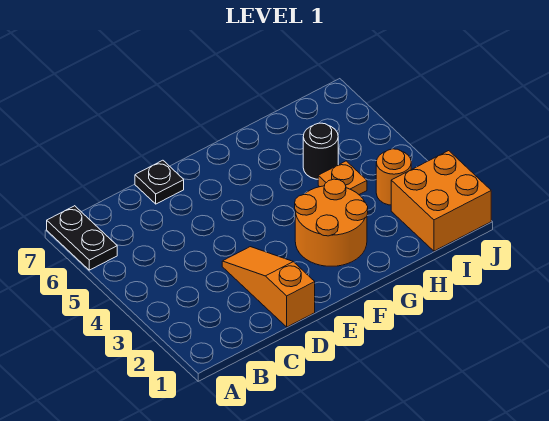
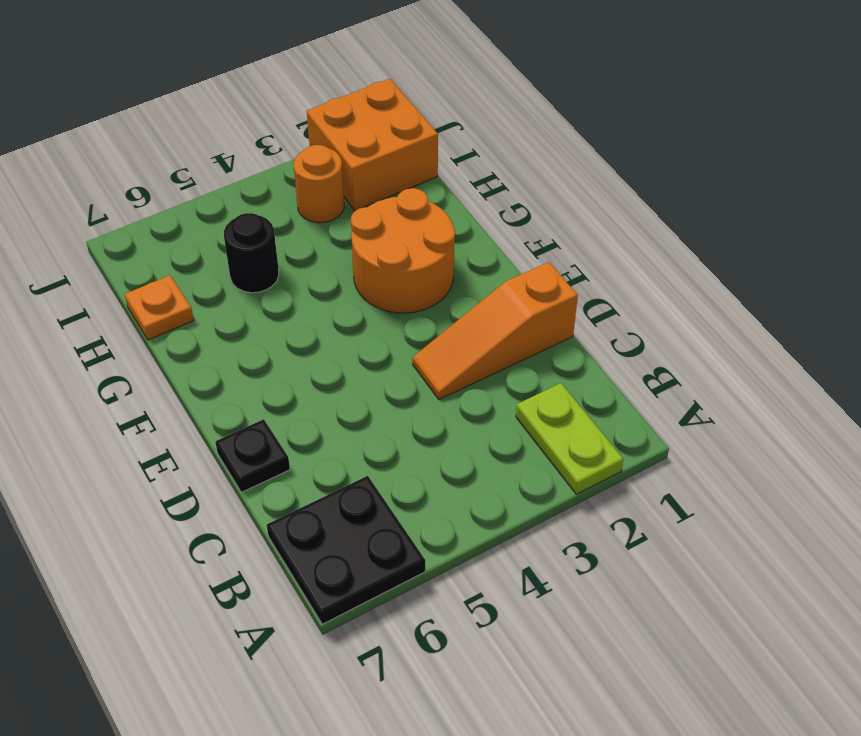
none -> lime plate A2:B2 level 1
black plate A6:A7 level 1 -> black plate A6:B7 level 1
orange plate H4 level 1 -> orange plate H7 level 1

